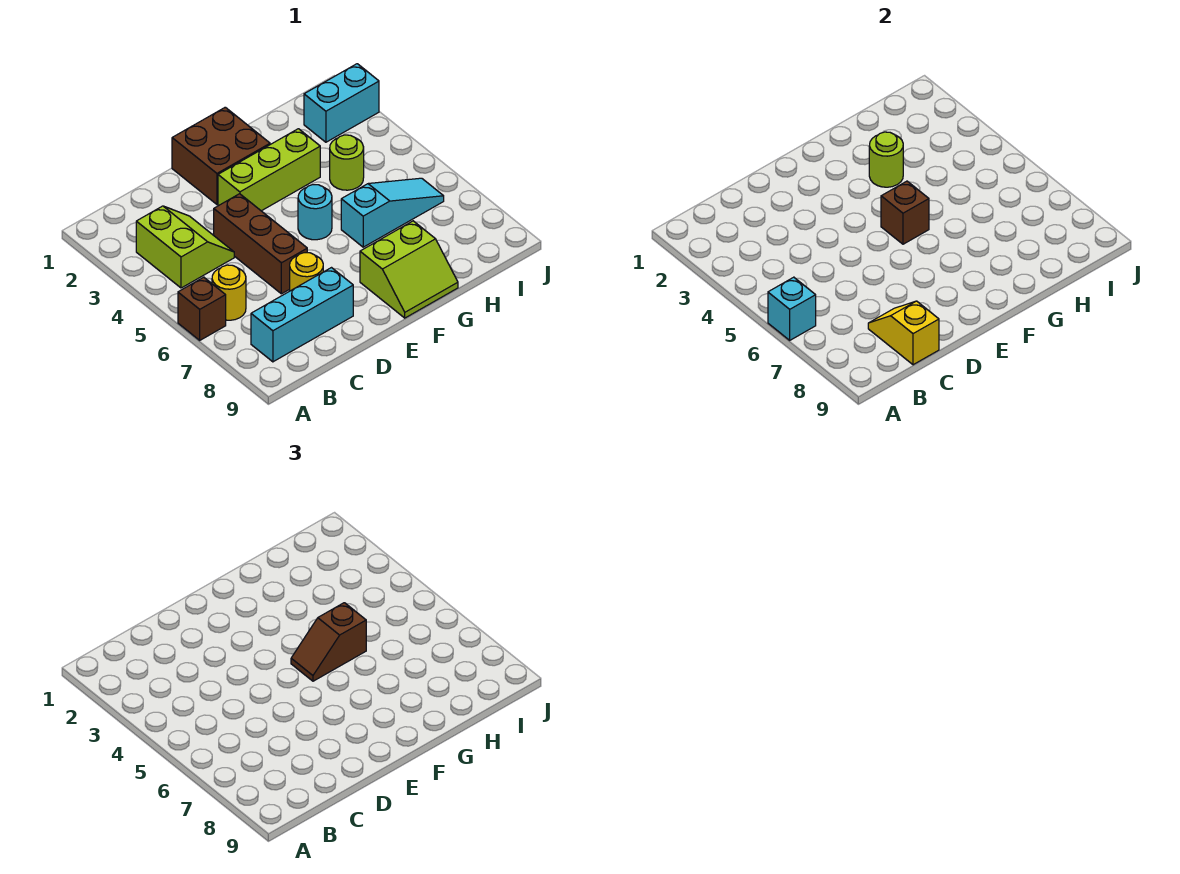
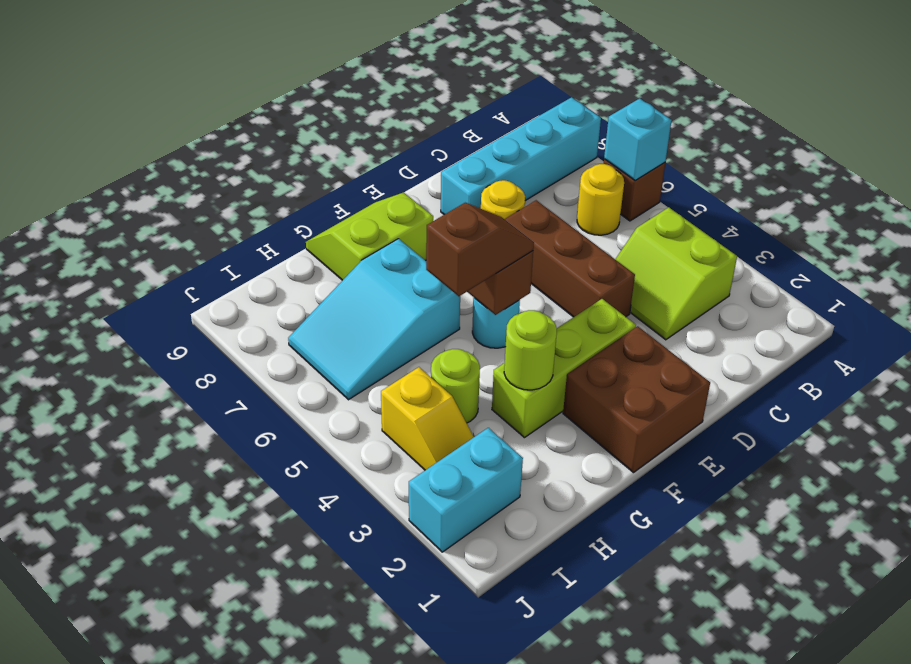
cyan brick B8:D8 level 1 -> cyan brick A8:D8 level 1
yellow slope C8:C9 level 2 top 9 -> yellow slope I3:I4 level 1 top 4
cyan slope G6:I6 level 1 top G -> cyan slope G6:I7 level 1 top G

